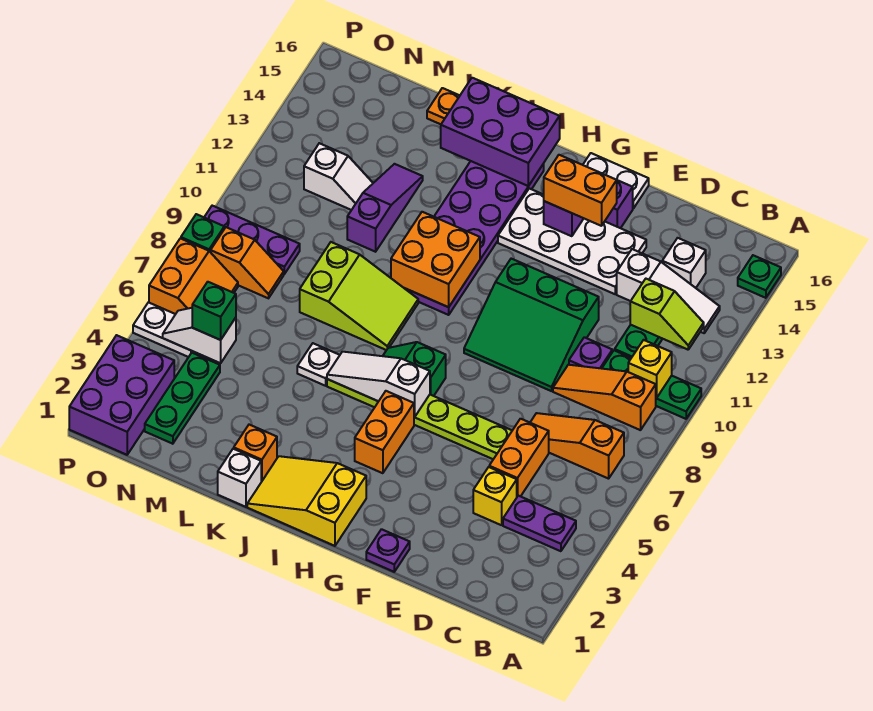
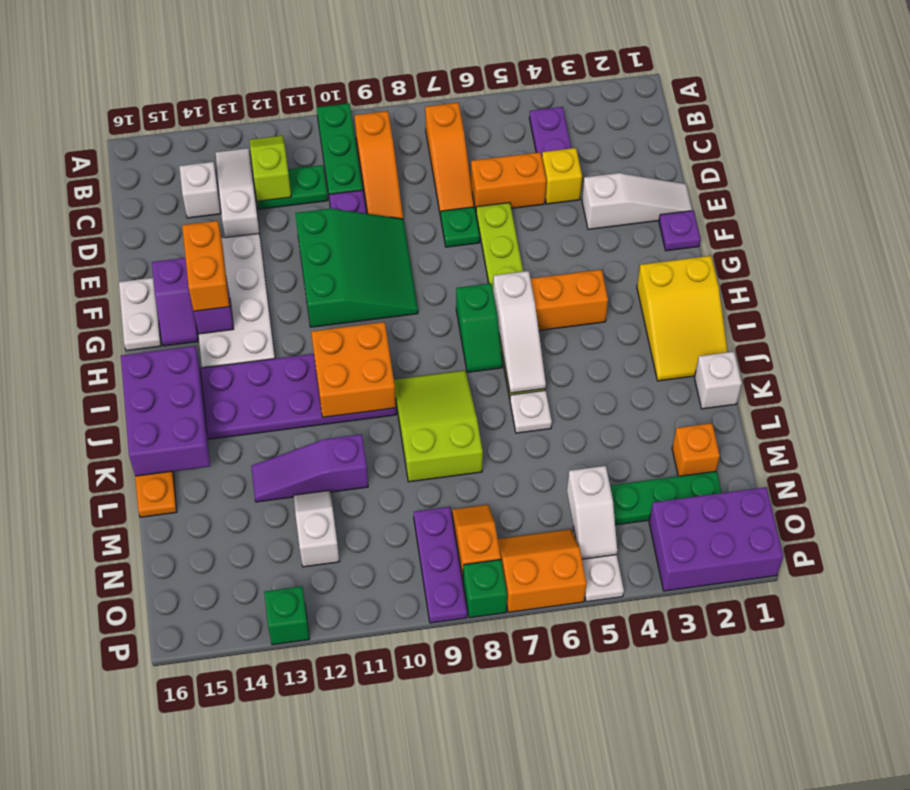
green plate A15 level 1 -> green plate E7 level 1
yellow brick B10 level 2 -> none
none -> white slope E1:E3 level 1 top 3
orange brick K2 level 1 -> orange brick M2 level 1
green brick N5 level 3 -> green brick P13 level 1

